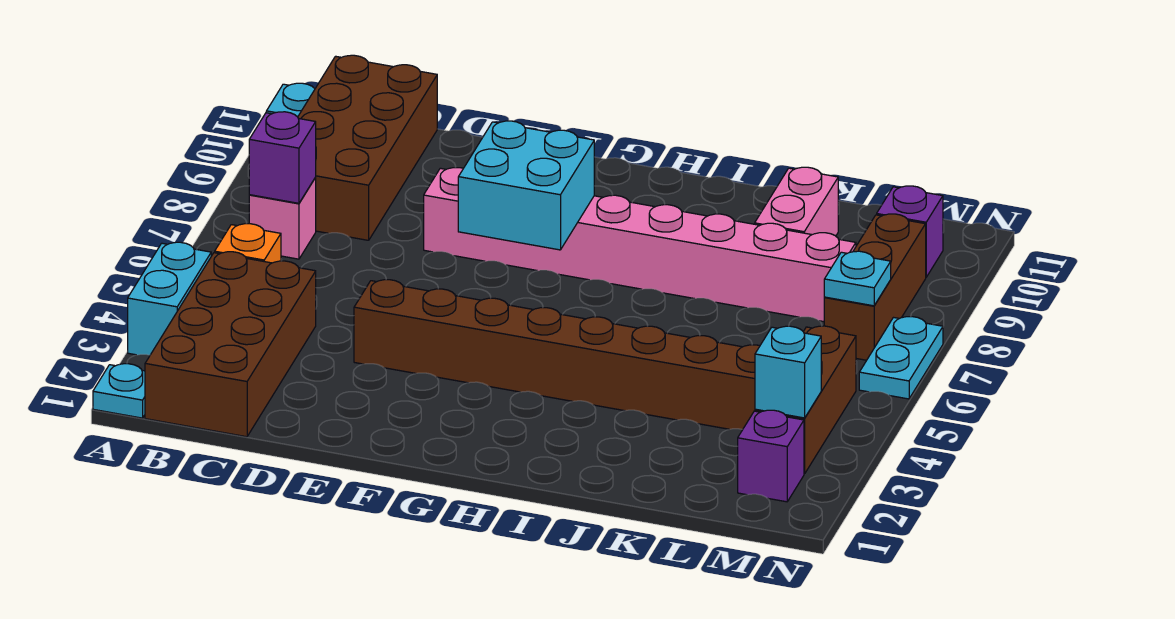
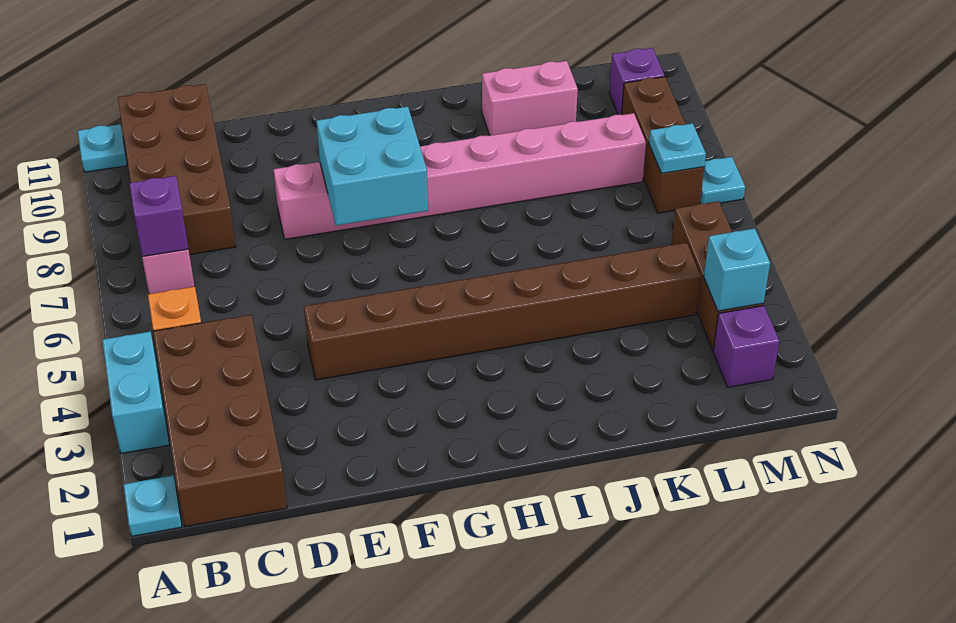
pink brick K9:K10 level 1 -> pink brick J10:K10 level 1
cyan plate N6:N7 level 1 -> cyan plate N7 level 1

